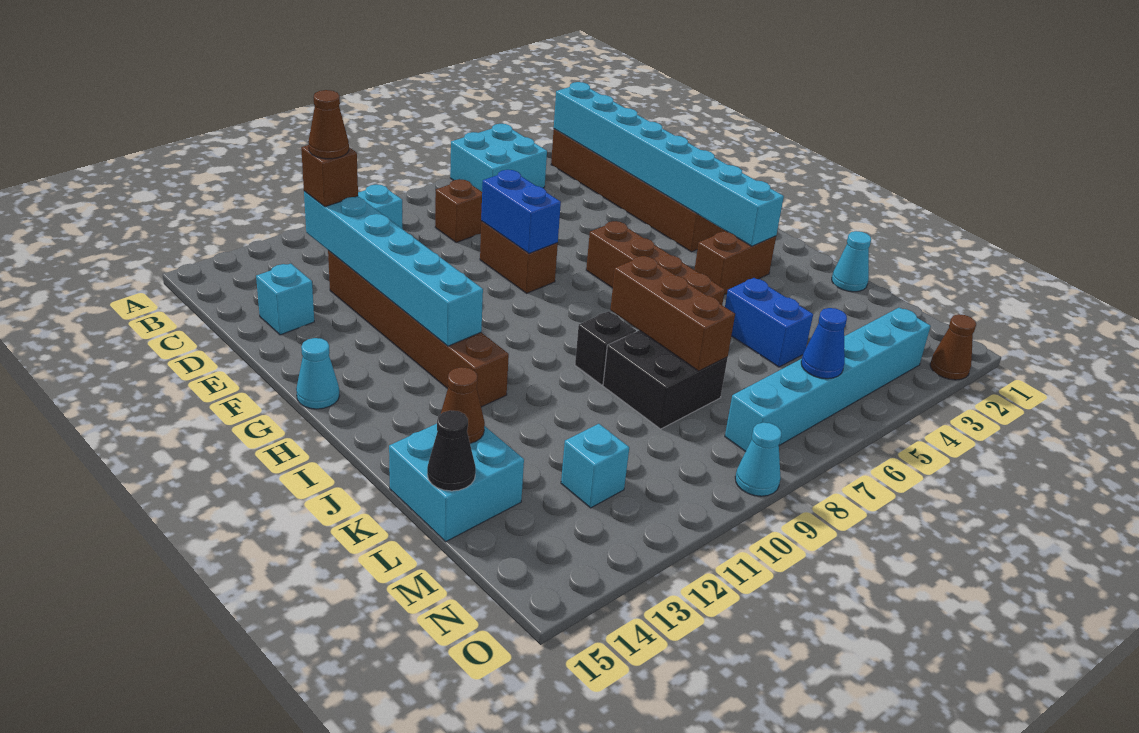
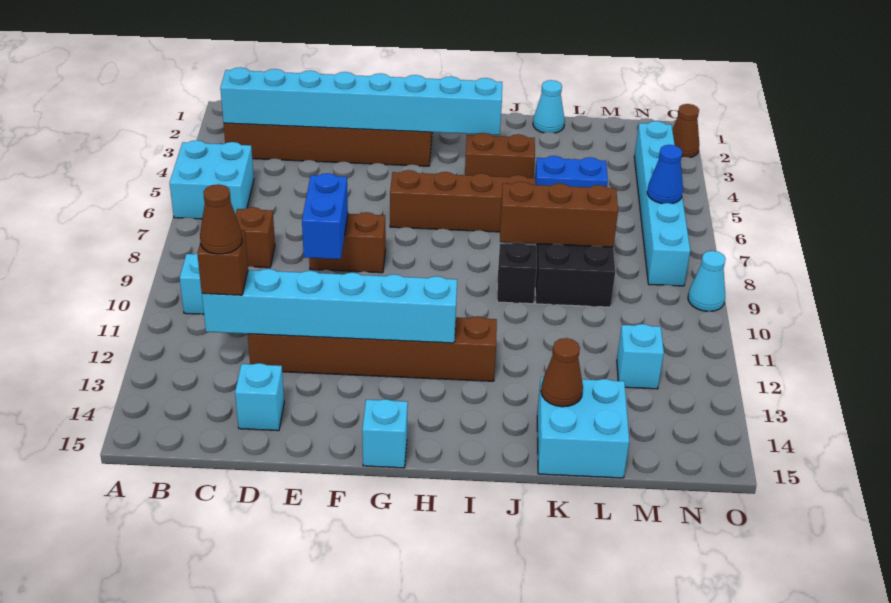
blue brick E8:F8 level 2 -> blue brick E8:E9 level 2
cyan cone G15 level 1 -> cyan brick G15 level 1
brown brick I3:I4 level 1 -> brown brick I4:J4 level 1
black cone L15 level 2 -> none

